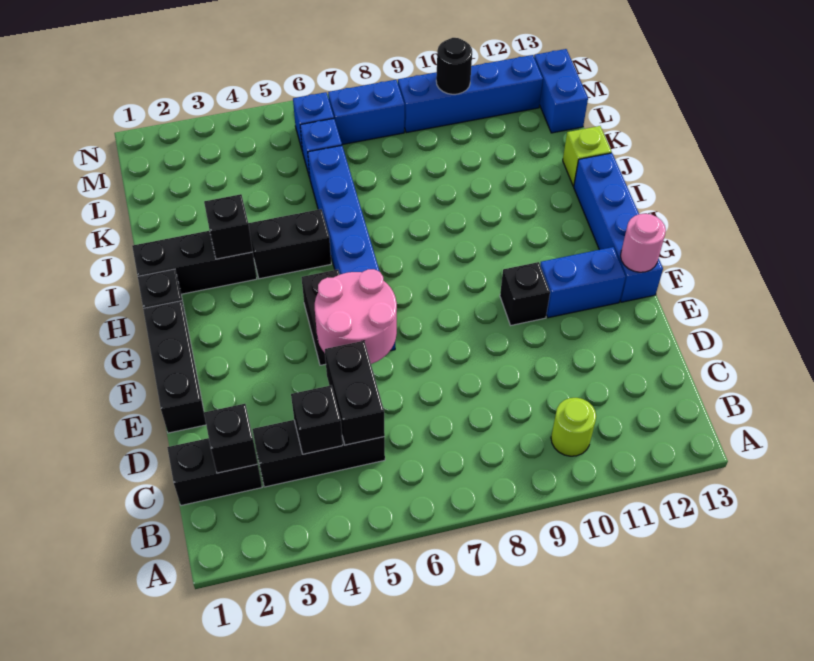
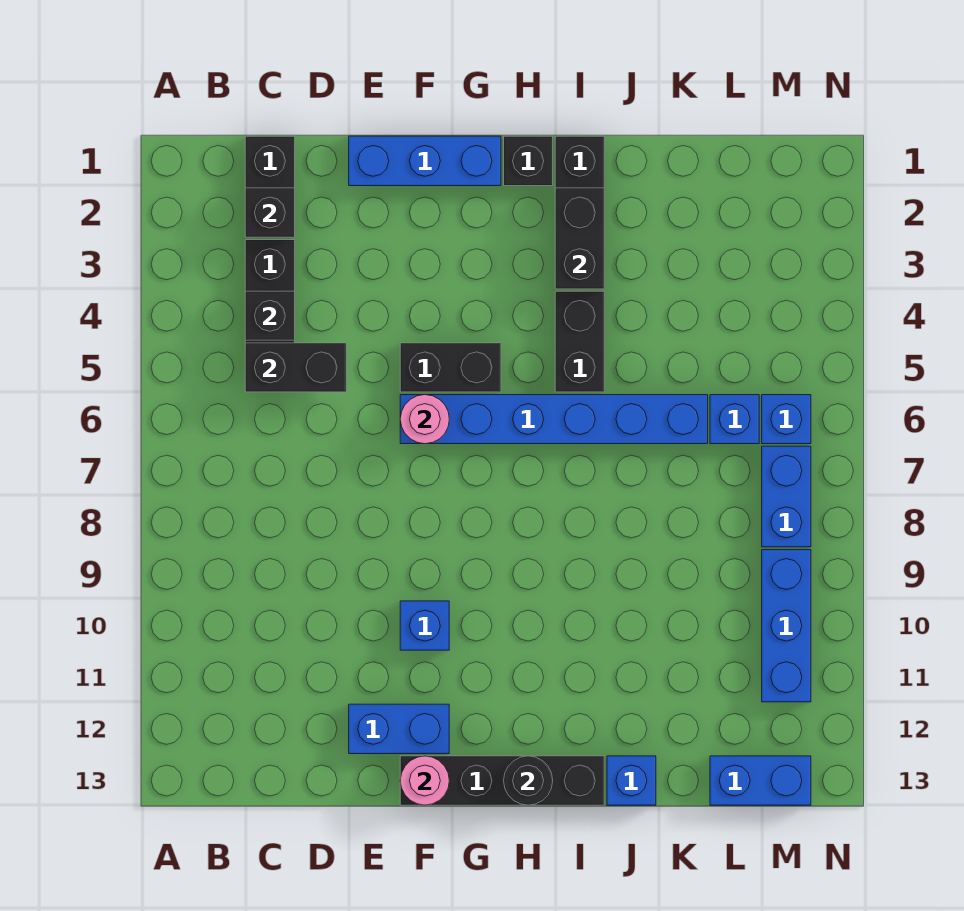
lime round brick B10 level 1 -> none
black brick E1:G1 level 1 -> blue brick E1:G1 level 1
pink round brick E5:F6 level 2 -> pink round brick F6 level 2
black brick F10 level 1 -> blue brick F10 level 1
blue brick F11:F12 level 1 -> blue brick E12:F12 level 1
blue brick F13:I13 level 1 -> black brick F13:I13 level 1
black brick I3 level 2 -> black brick I2:I3 level 2
lime brick J13 level 1 -> blue brick J13 level 1
blue brick M9:M12 level 1 -> blue brick M9:M11 level 1
black round brick M10 level 2 -> black round brick H13 level 2

